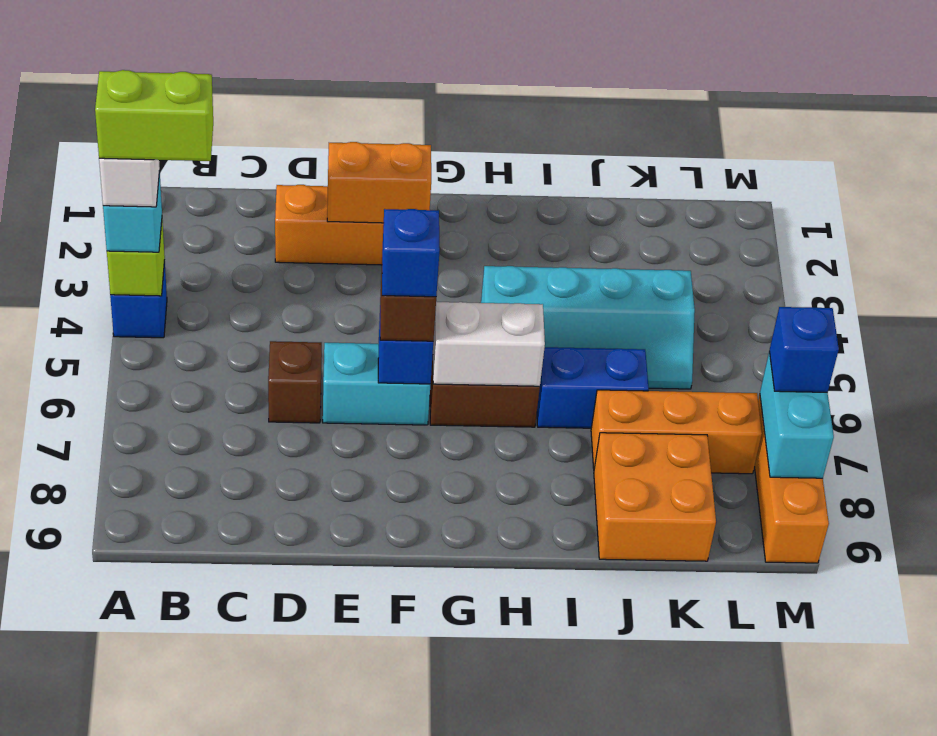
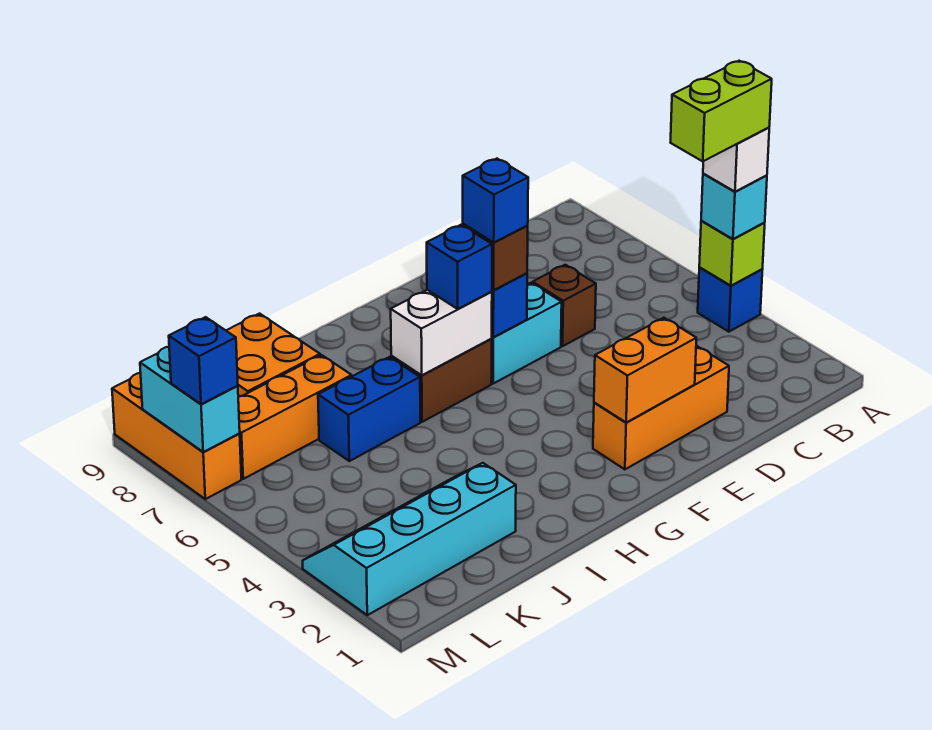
none -> blue brick G6 level 3
cyan slope H4:K5 level 1 top 4 -> cyan slope J2:M3 level 1 top 2

